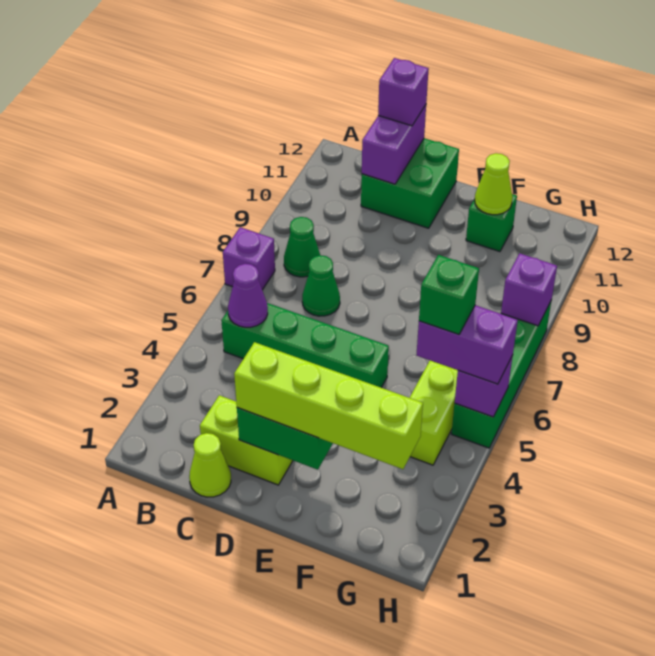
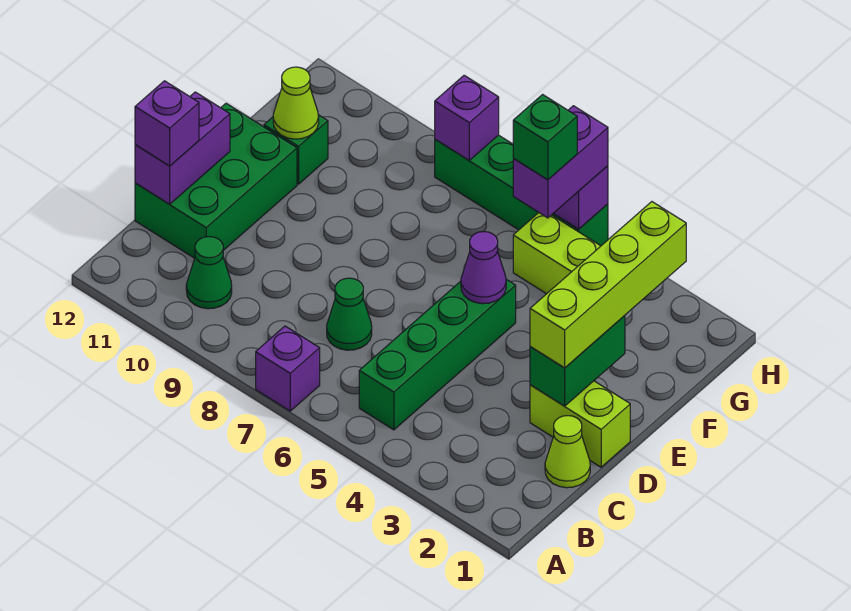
purple cone B5 level 2 -> purple cone E5 level 2
green cone B8 level 1 -> green cone B10 level 1
lime brick C2:D2 level 1 -> lime brick D1:D2 level 1
green brick C11:D12 level 1 -> green brick C11:E12 level 1
purple brick C11:C12 level 2 -> purple brick C12:D12 level 2

